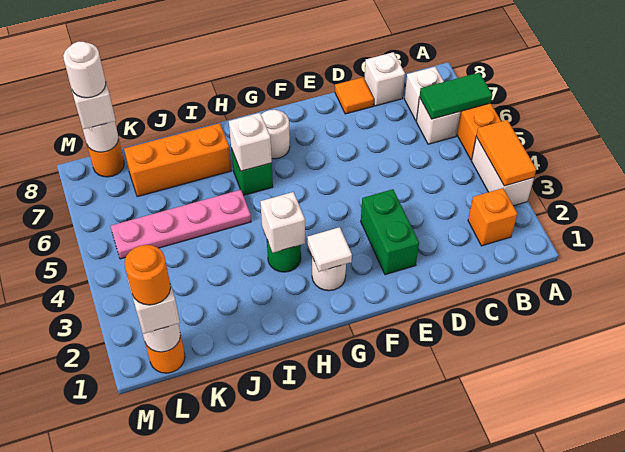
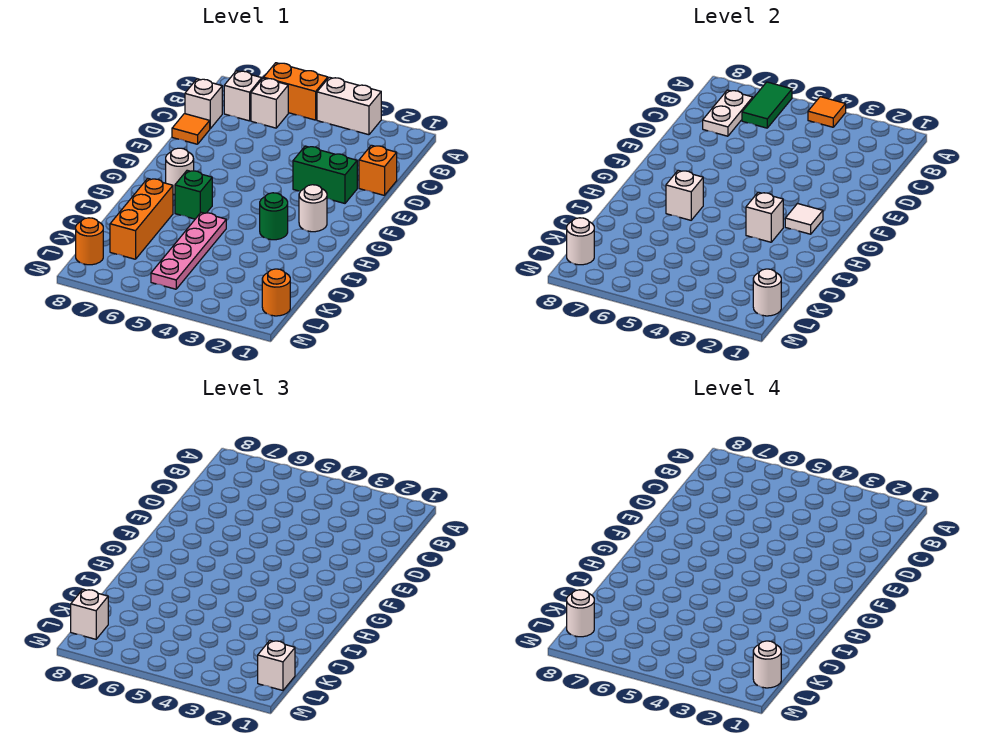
orange tile A3:A4 level 2 -> orange tile A4 level 2
orange brick B2 level 1 -> orange brick D1 level 1
none -> white plate B7:C7 level 2
orange round brick L1 level 4 -> white round brick L1 level 4

